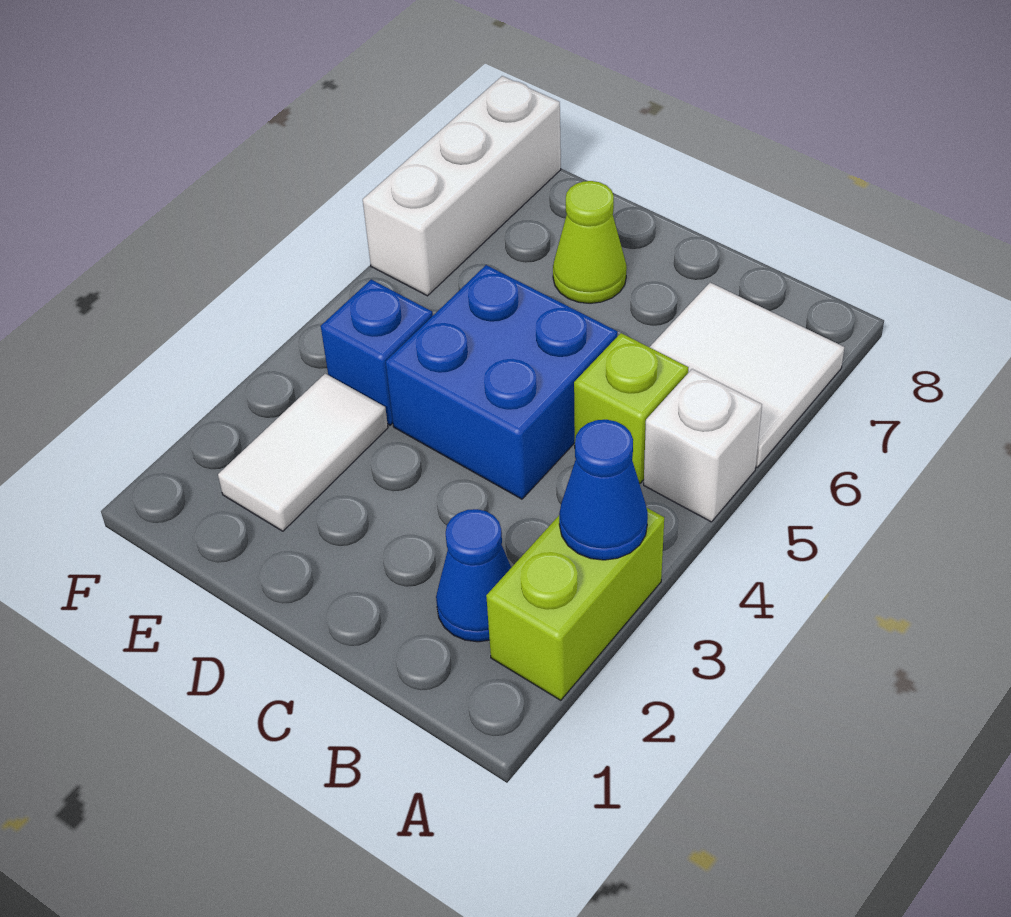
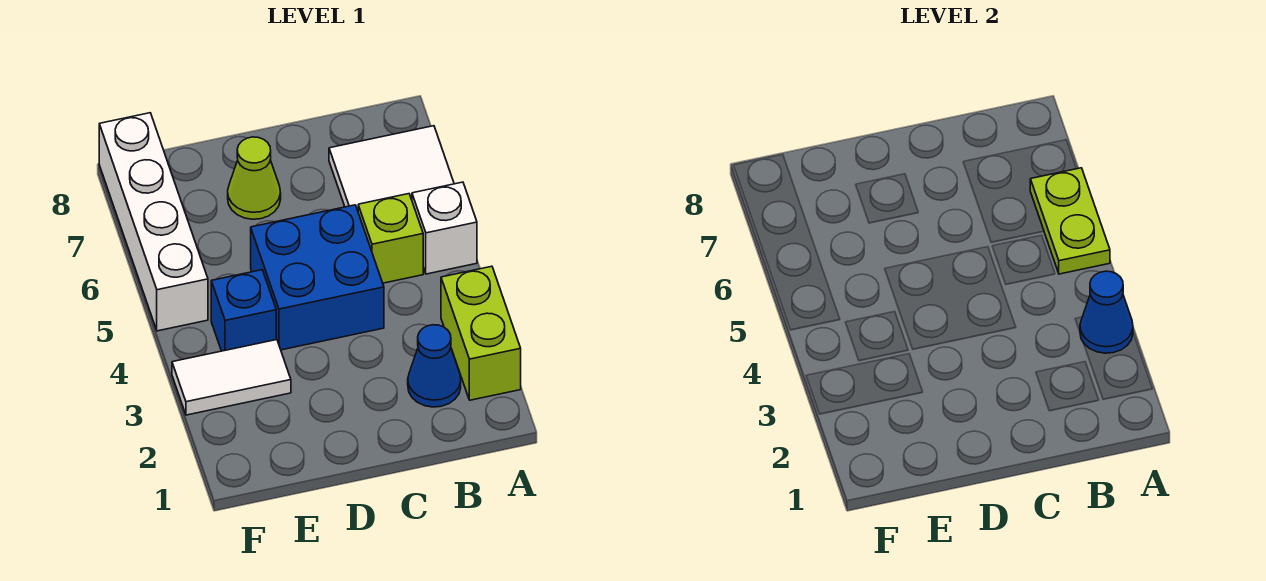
none -> lime plate A5:A6 level 2
white tile E2:E3 level 1 -> white tile E3:F3 level 1
white brick F6:F8 level 1 -> white brick F5:F8 level 1

